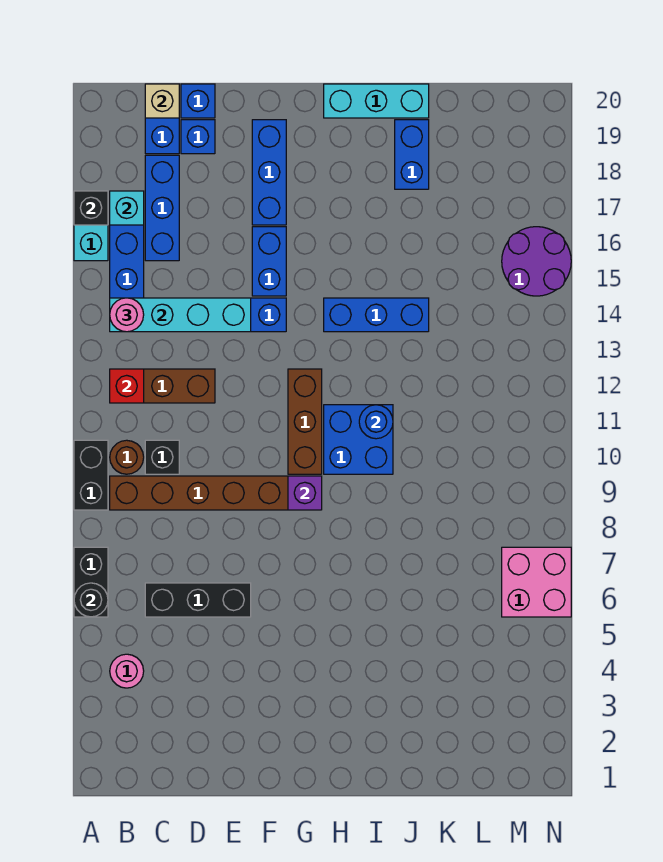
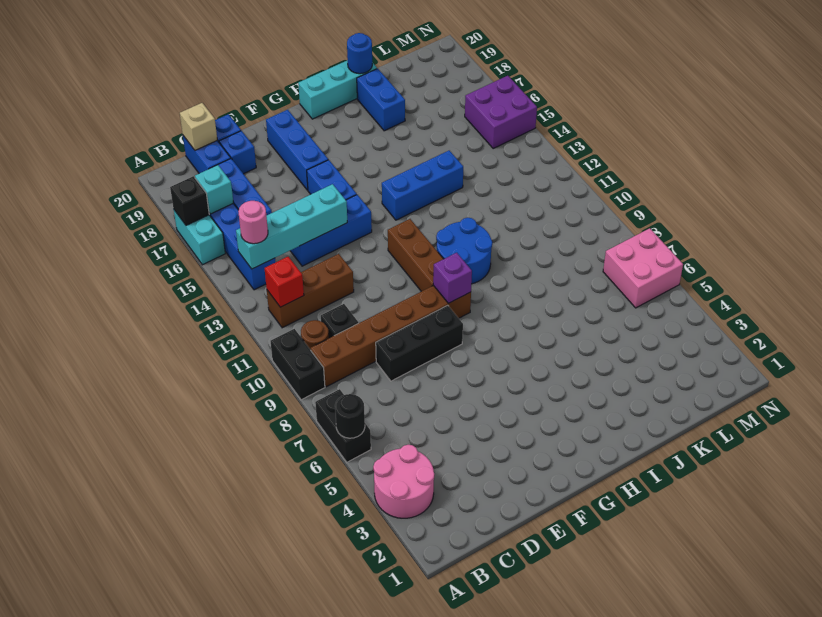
pink round brick B4 level 1 -> pink round brick A3:B4 level 1
black brick C6:E6 level 1 -> black brick D8:F8 level 1
blue brick H10:I11 level 1 -> blue round brick H10:I11 level 1
blue round brick I11 level 2 -> blue round brick J20 level 2
purple round brick M15:N16 level 1 -> purple brick M15:N16 level 1

